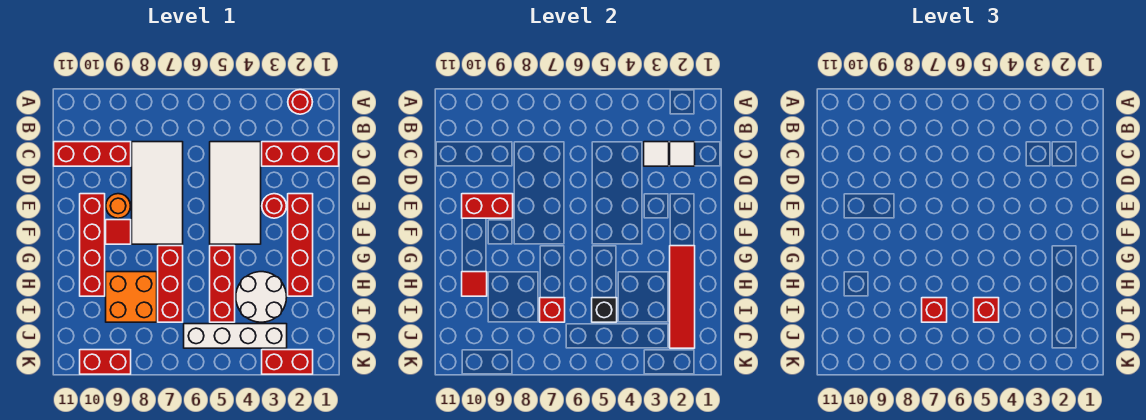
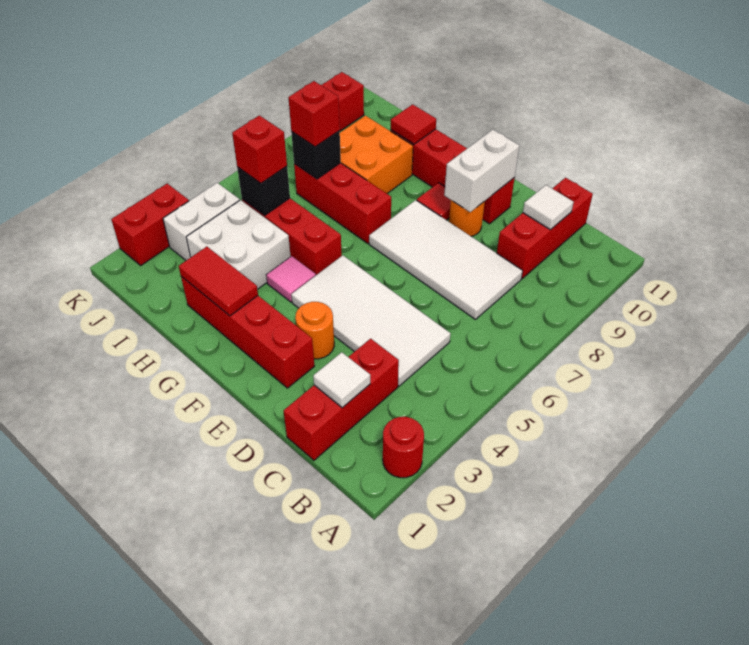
white tile C3 level 2 -> white tile C10 level 2
red round brick E3 level 1 -> orange round brick E3 level 1
red brick E9:E10 level 2 -> white brick E9:E10 level 2
red tile G2:J2 level 2 -> red tile G2:H2 level 2
none -> pink tile G4 level 1
white round brick H3:I4 level 1 -> white brick H3:I4 level 1
red brick I7 level 2 -> black brick I7 level 2
white brick J3:J6 level 1 -> white brick J3:J4 level 1

